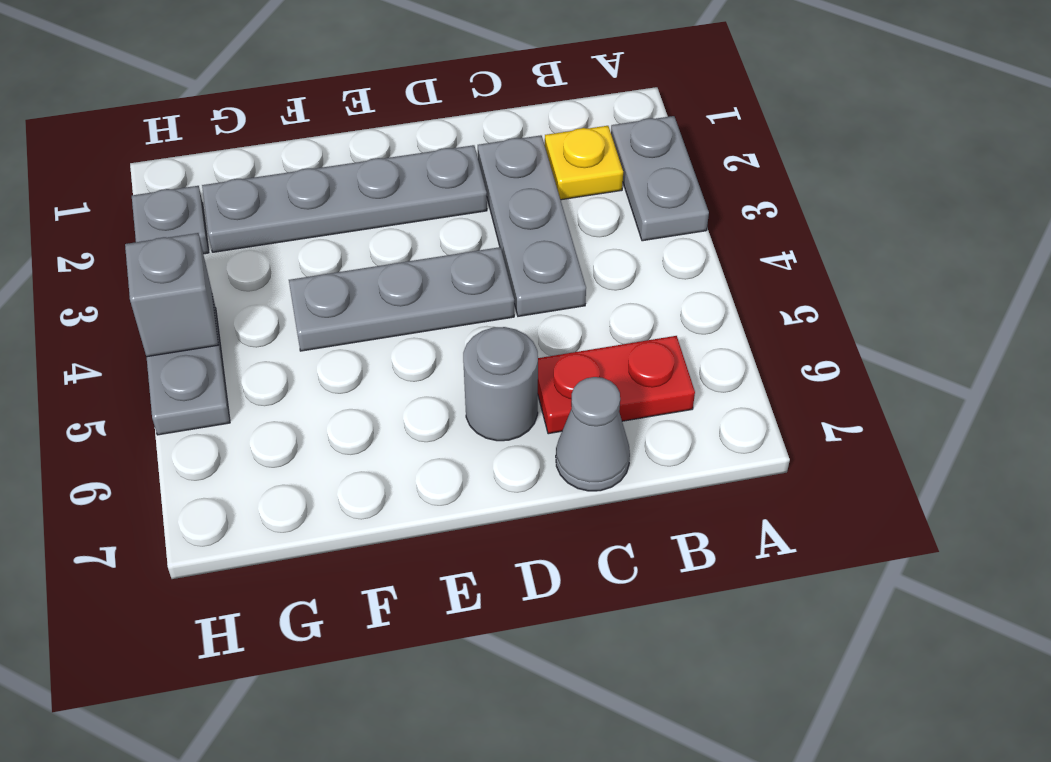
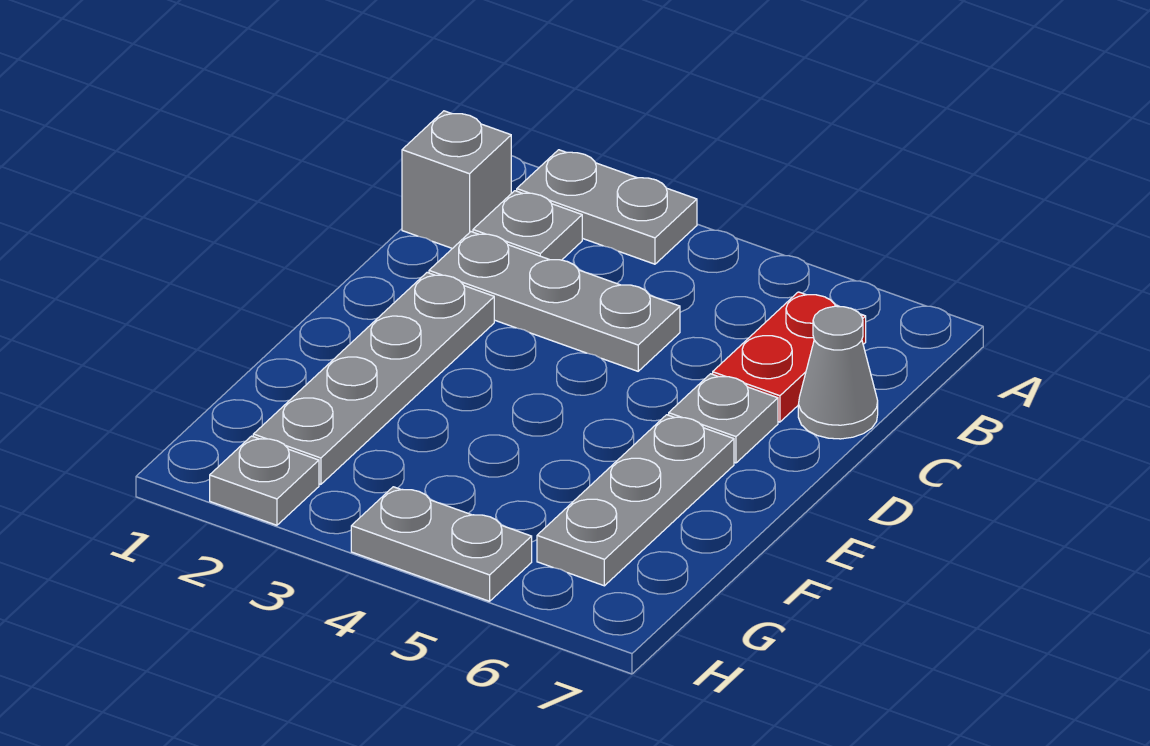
yellow plate B2 level 1 -> grey plate B2 level 1
grey plate D4:F4 level 1 -> grey plate E6:G6 level 1
grey round brick D6 level 1 -> grey plate D6 level 1
grey brick H4 level 2 -> grey brick B1 level 1

